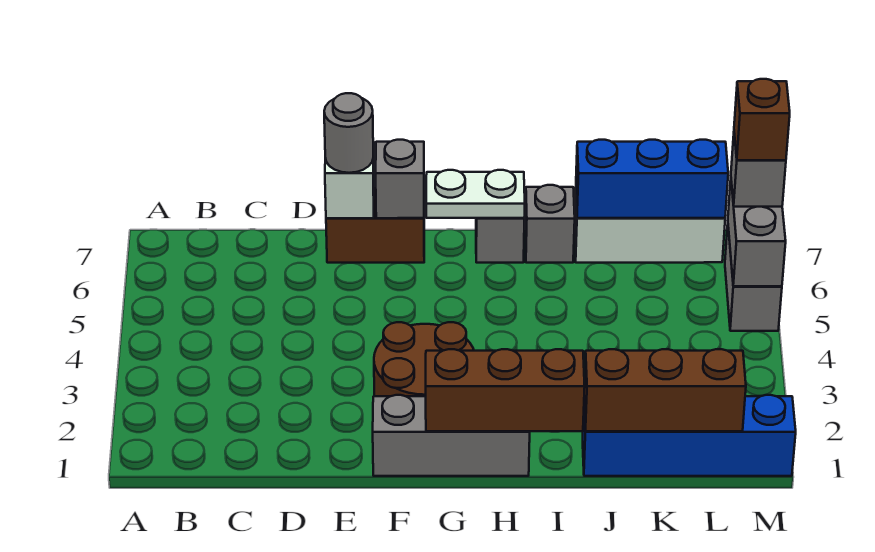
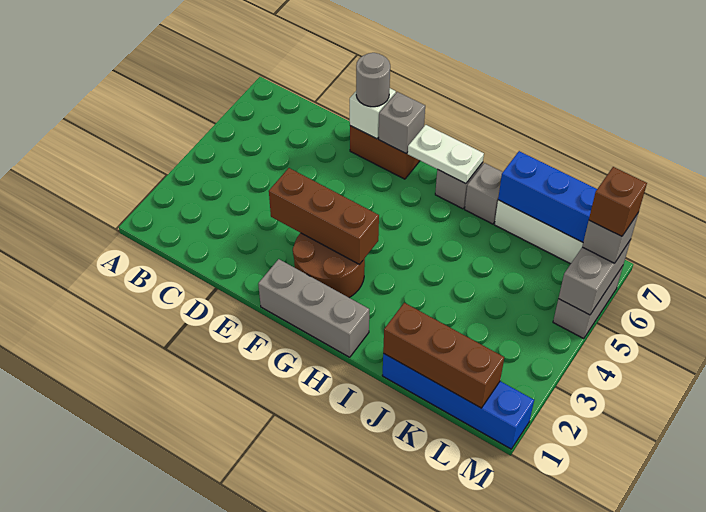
brown brick G1:I1 level 2 -> brown brick E3:G3 level 2

